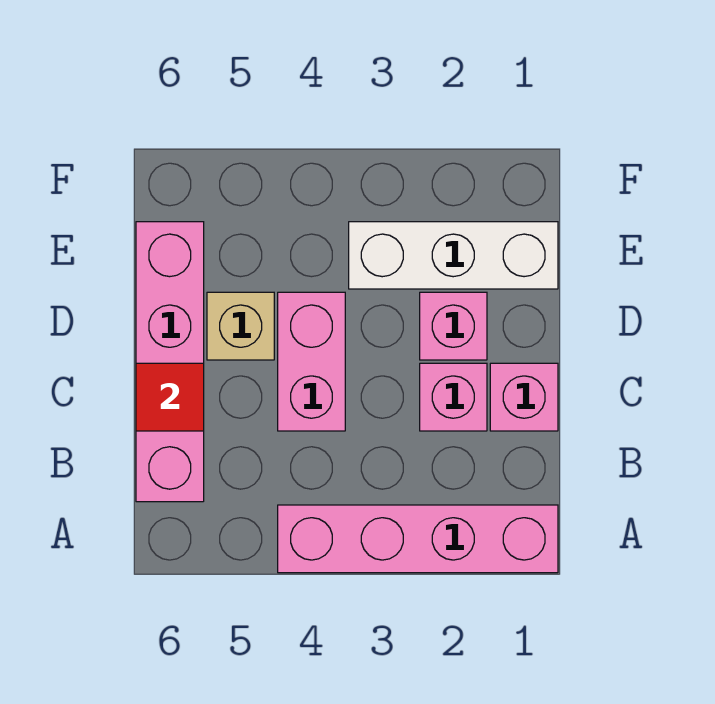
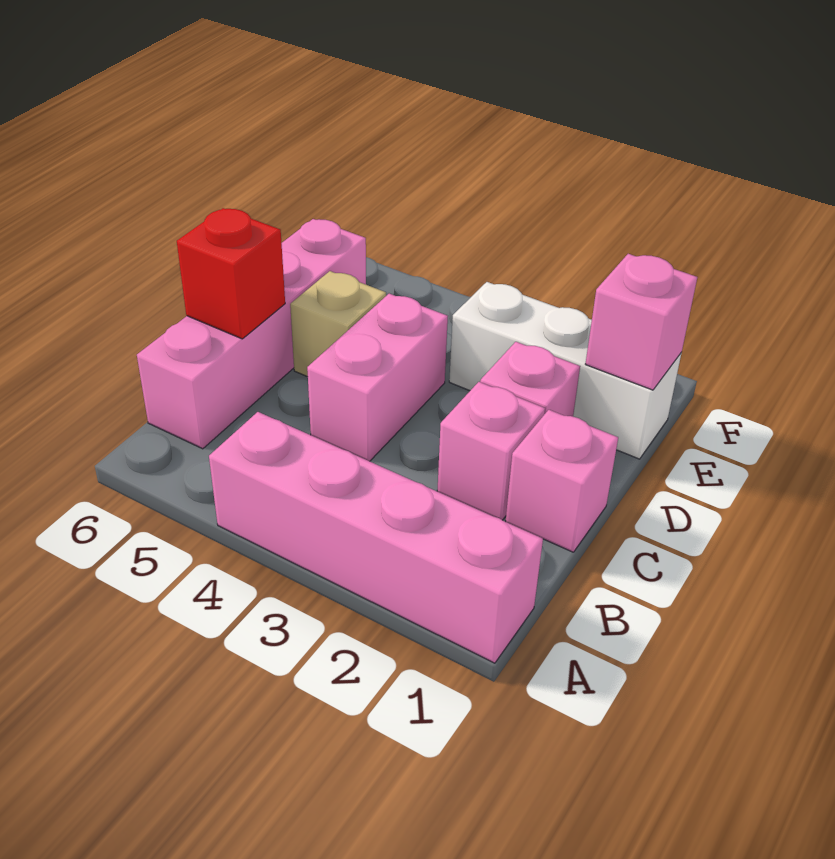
red tile C6 level 2 -> red brick C6 level 2
none -> pink brick E1 level 2

